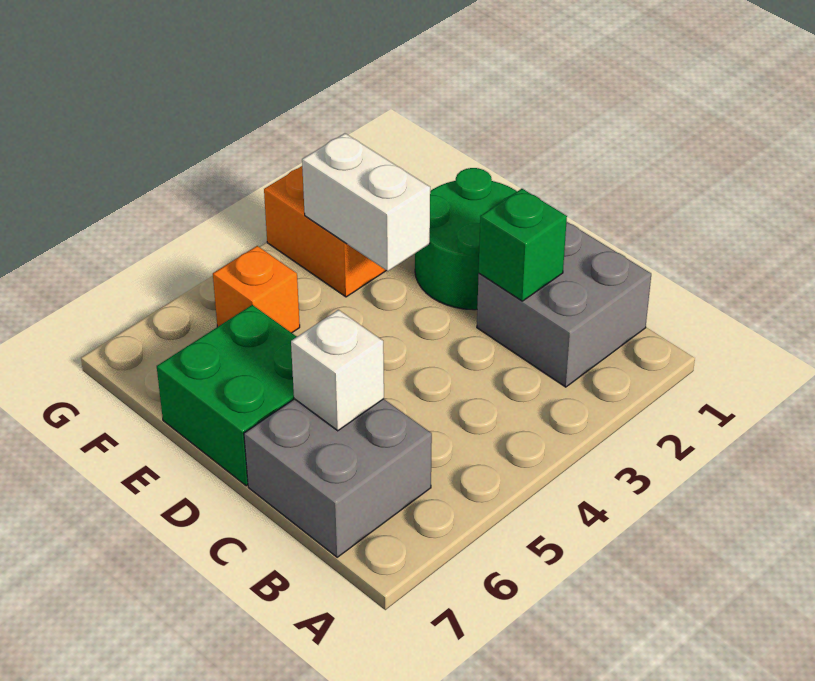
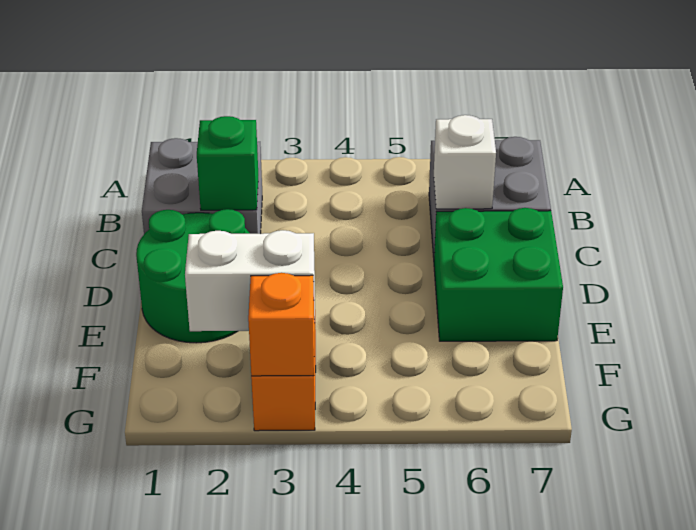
white brick E3:F3 level 2 -> white brick F2:F3 level 2
orange brick F5 level 1 -> orange brick G3 level 2

